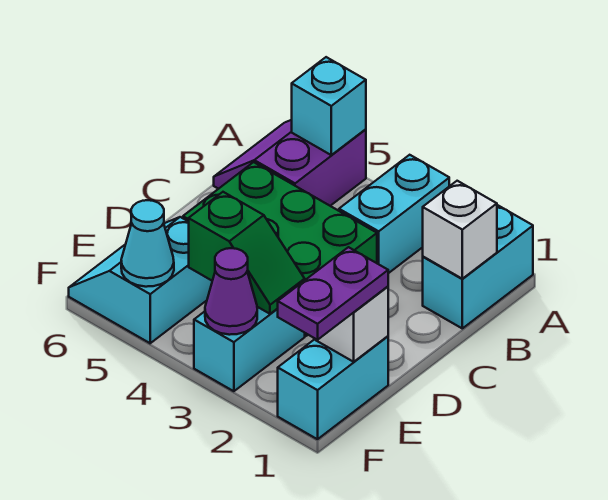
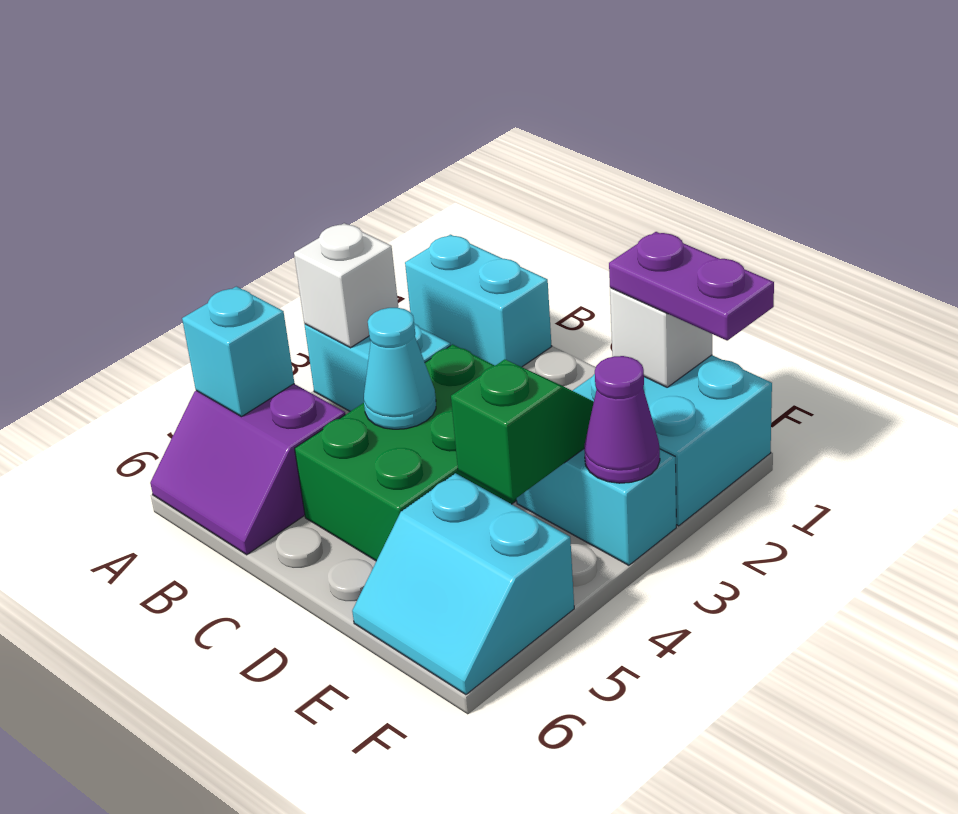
white brick B1 level 2 -> white brick A3 level 2
cyan brick E1:F1 level 1 -> cyan brick E1:F2 level 1
cyan cone F5 level 2 -> cyan cone C4 level 2

